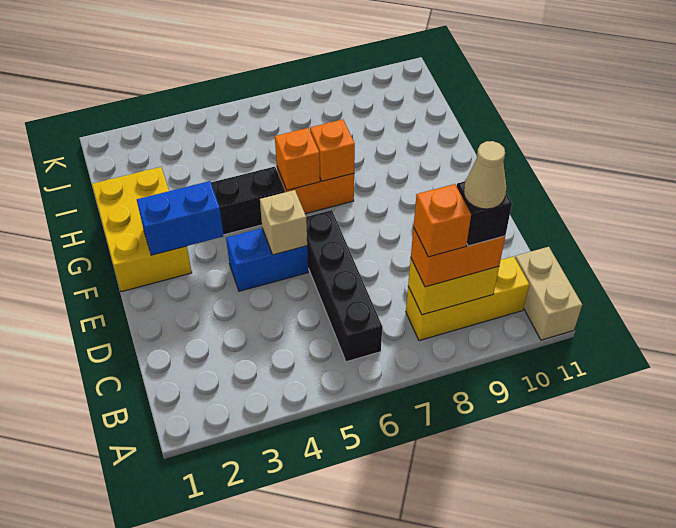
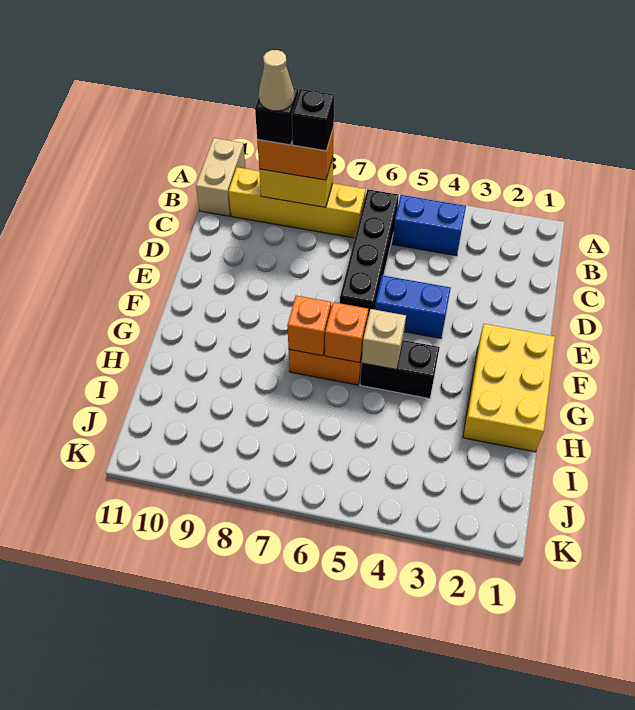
yellow brick B8:B10 level 1 -> yellow brick B7:B10 level 1
orange brick B8 level 4 -> black brick B8 level 4
tan brick E5 level 2 -> tan brick G5 level 2
blue brick F2:F3 level 2 -> blue brick B4:B5 level 1

